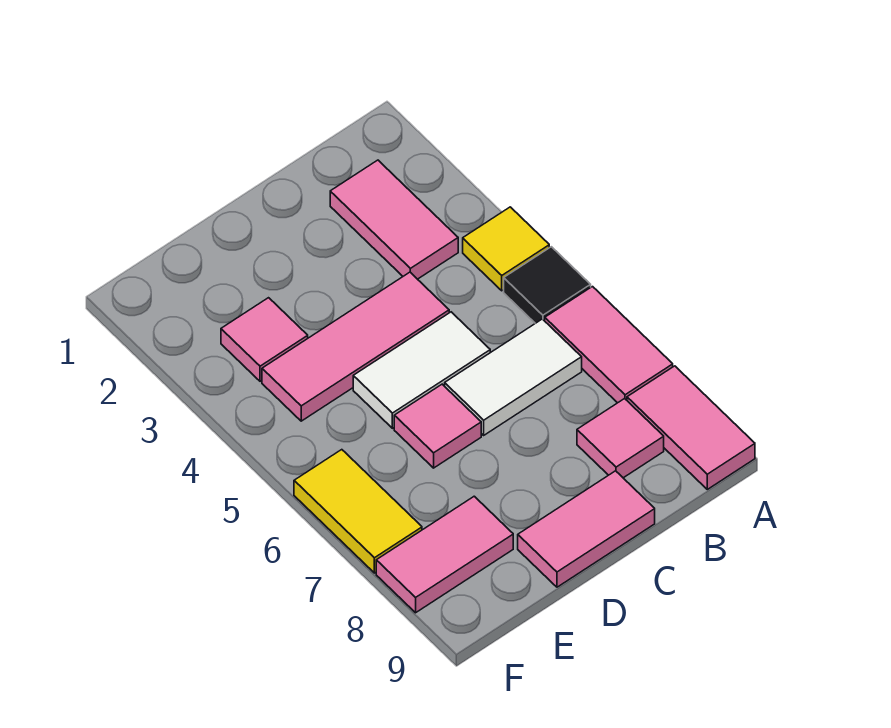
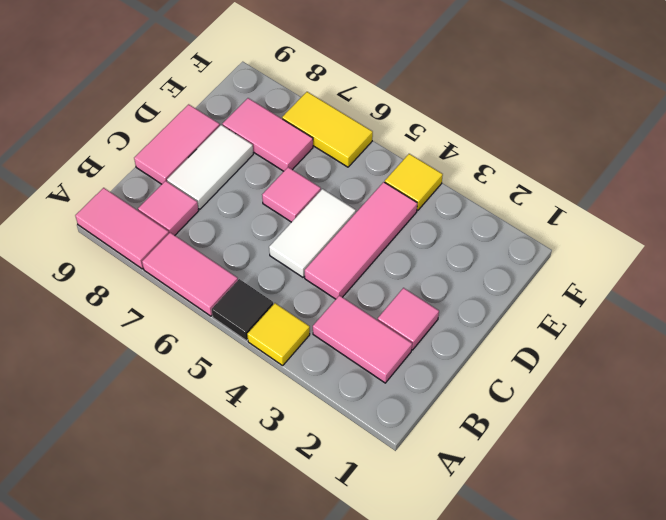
white tile B6:C6 level 1 -> white tile C8:D8 level 1
pink tile E3 level 1 -> pink tile C2 level 1
pink tile E8:F8 level 1 -> pink tile E7:E8 level 1
none -> yellow tile F4 level 1

